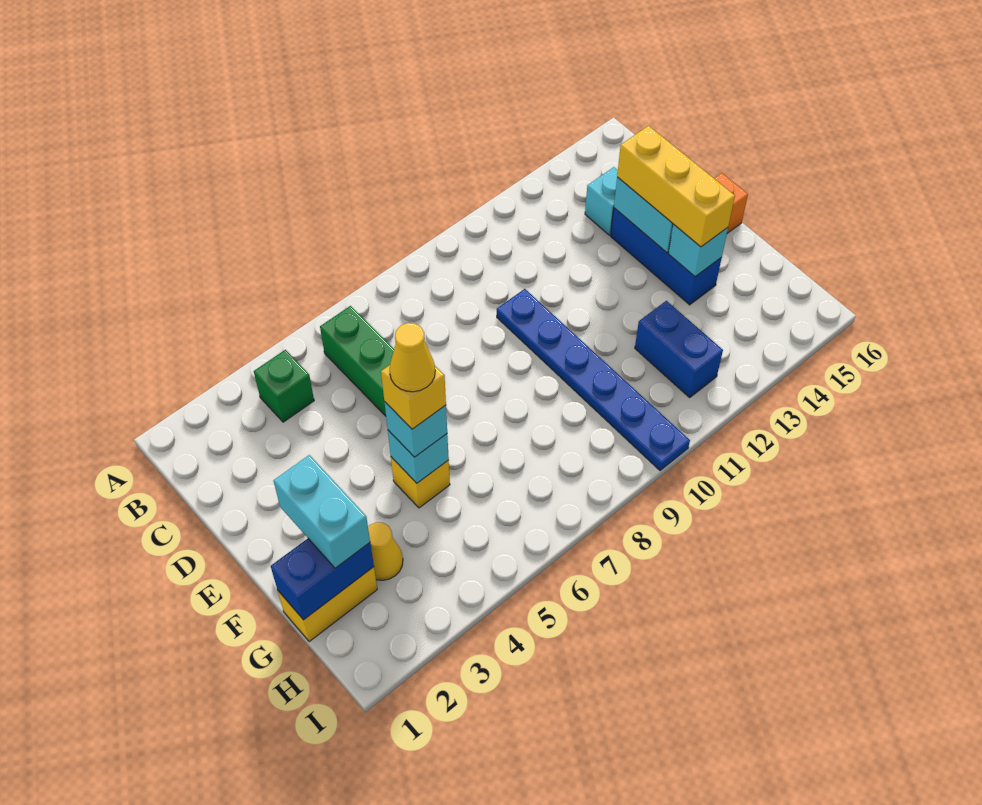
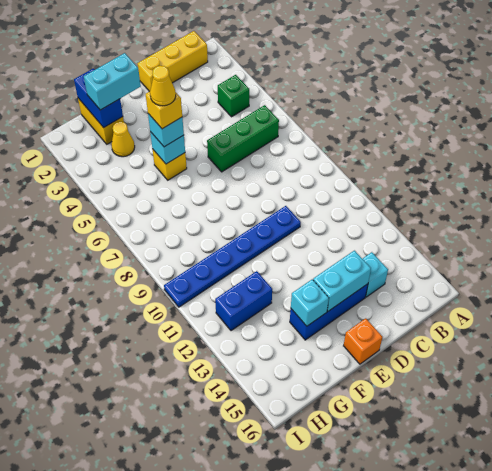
yellow brick D14:F14 level 3 -> yellow brick B1:D1 level 1

